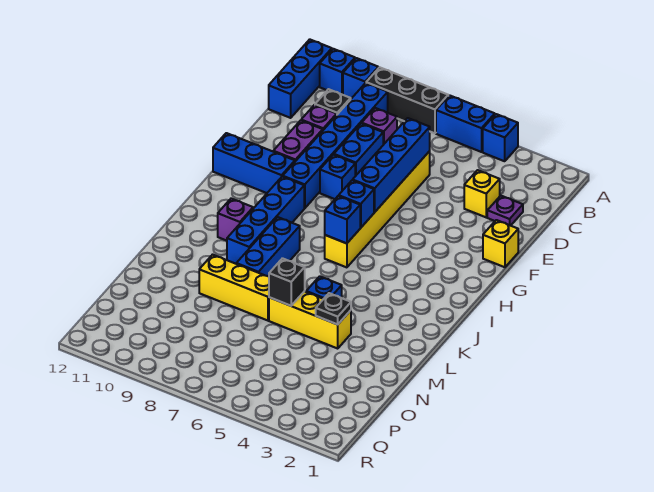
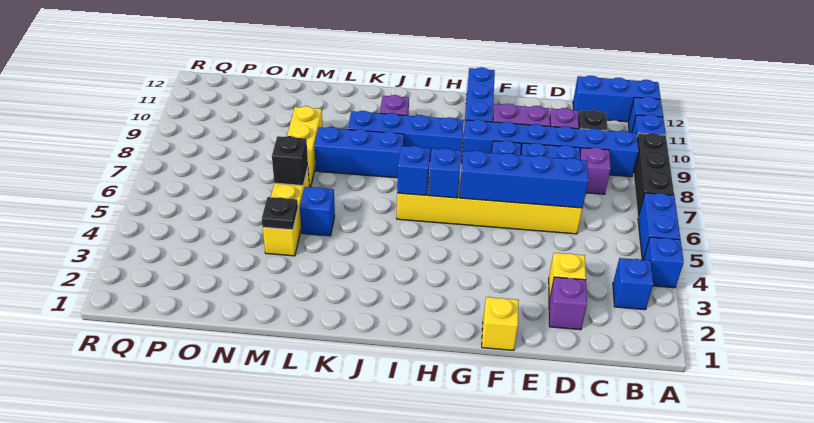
none -> blue brick B3 level 1
purple plate D2 level 1 -> purple brick D2 level 1

